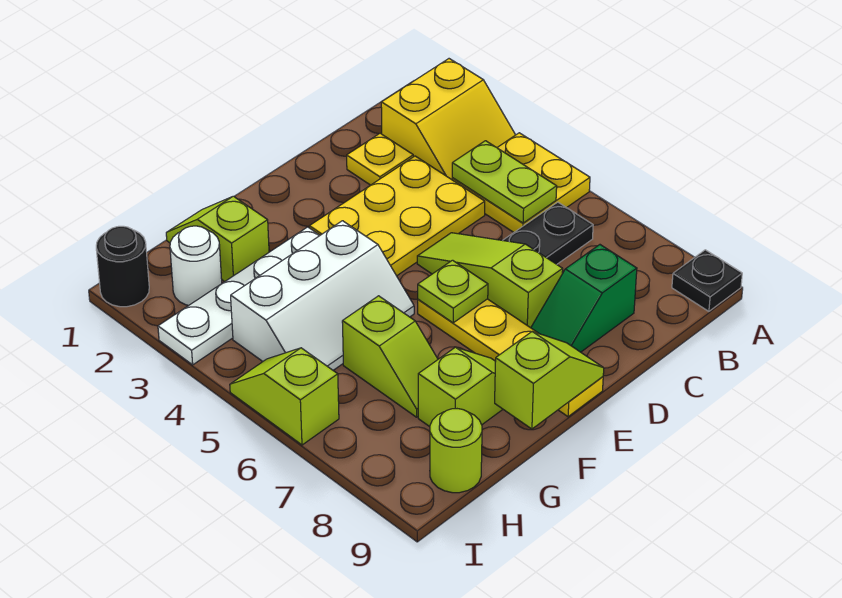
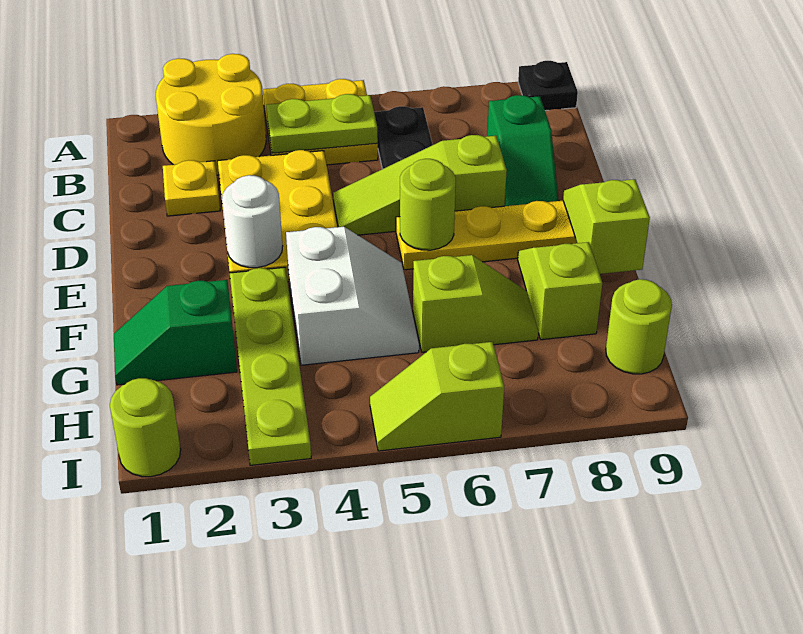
yellow slope A2:B3 level 1 top 2 -> yellow round brick A2:B3 level 1
lime plate E6 level 2 -> lime round brick E6 level 2
white plate F3:I3 level 1 -> lime plate F3:I3 level 1
white slope F4:H5 level 1 top 4 -> white slope F4:G5 level 1 top 4
lime slope G1:G2 level 1 top 2 -> green slope G1:G2 level 1 top 2
white round brick H2 level 1 -> white round brick E3 level 2
black round brick I1 level 1 -> lime round brick I1 level 1

